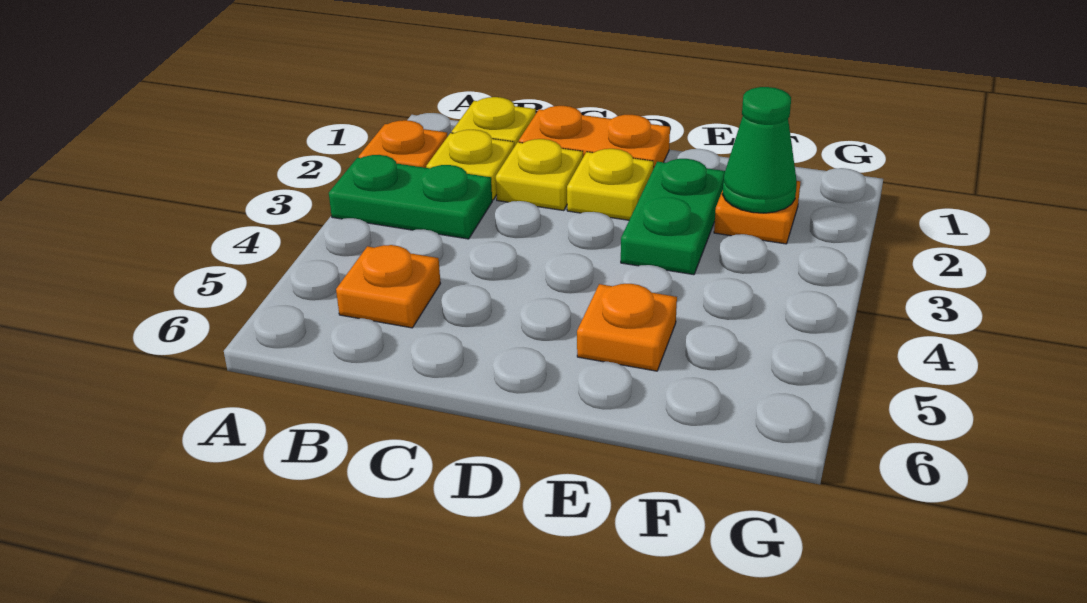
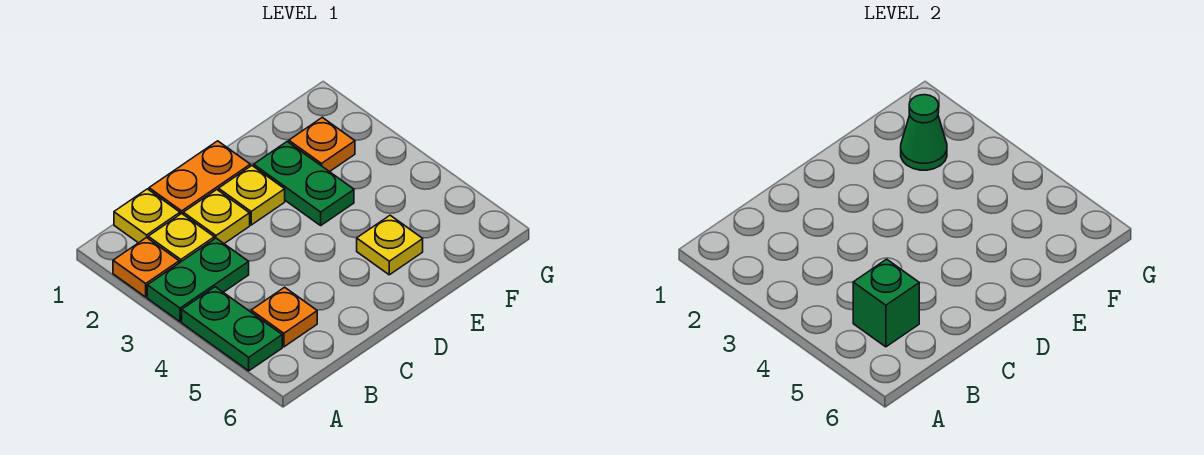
none -> green plate A4:A5 level 1
none -> green brick B5 level 2
orange plate E5 level 1 -> yellow plate E5 level 1

